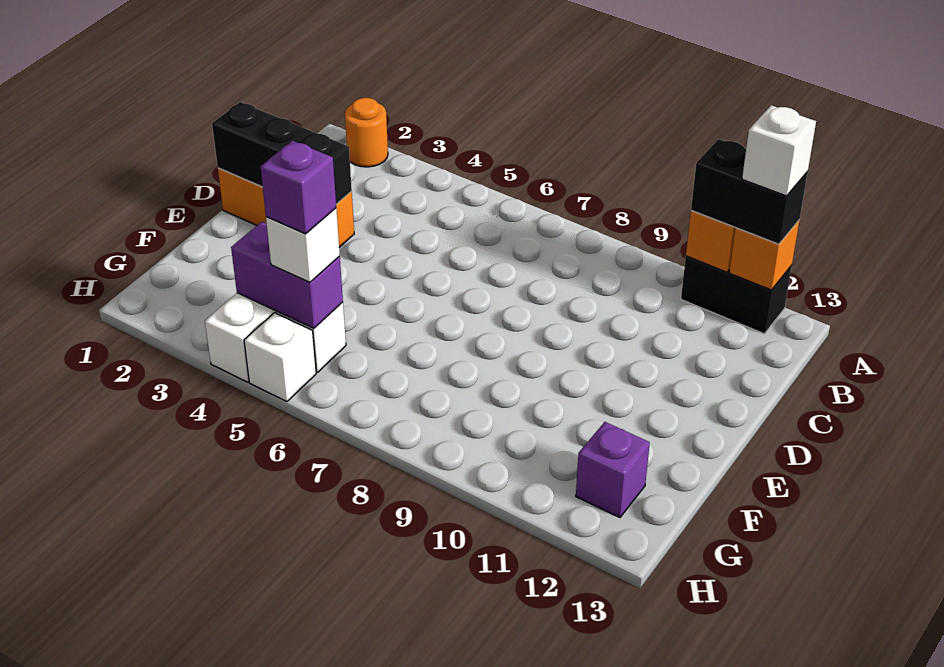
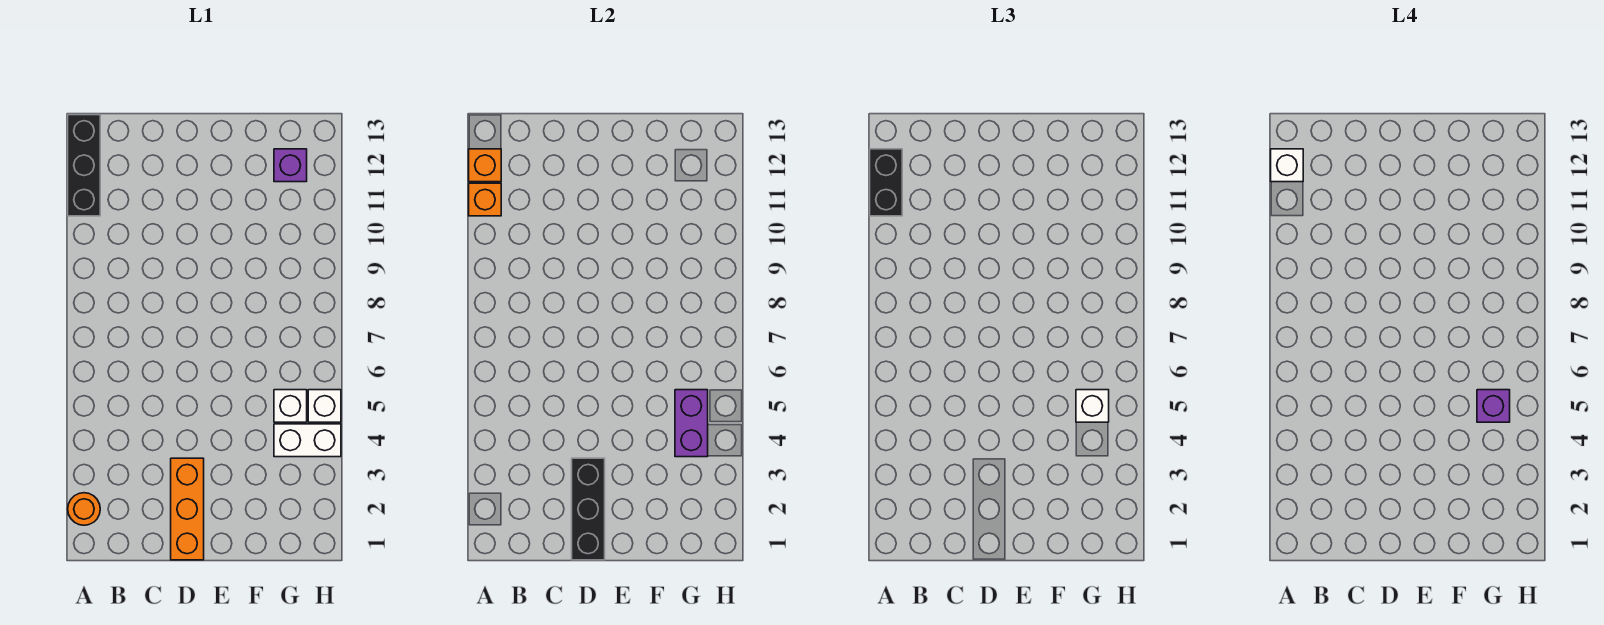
black brick A11:A12 level 1 -> black brick A11:A13 level 1

